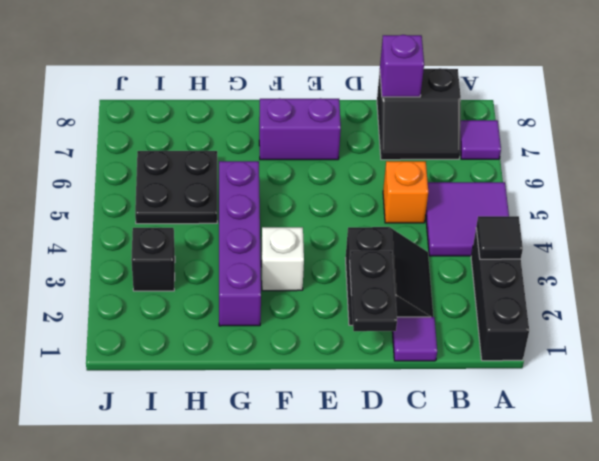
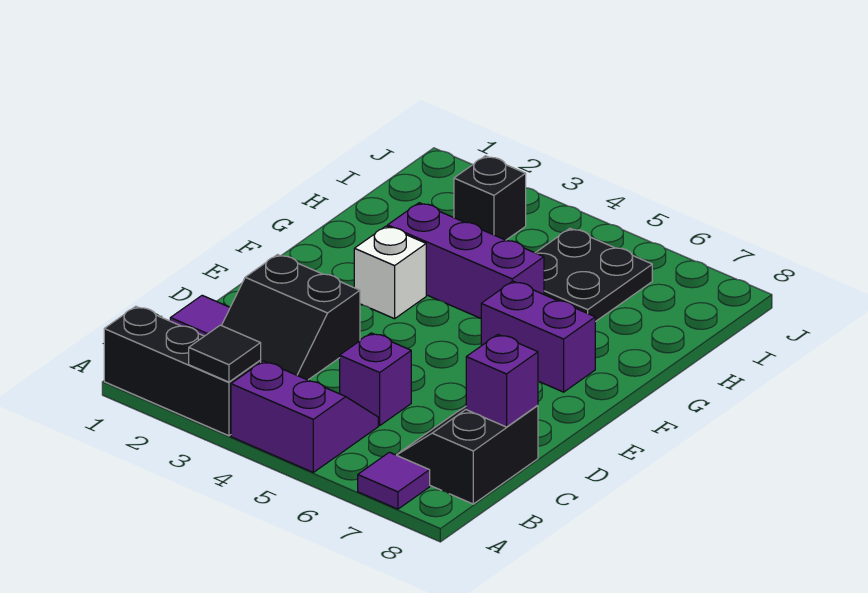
purple tile A4:B5 level 1 -> purple slope A4:B5 level 1 top A
orange brick C5 level 1 -> purple brick C5 level 1
black plate D1:D2 level 2 -> none
purple brick E7:F7 level 1 -> purple brick F6:F7 level 1
purple brick G2:G5 level 1 -> purple brick G3:G5 level 1

